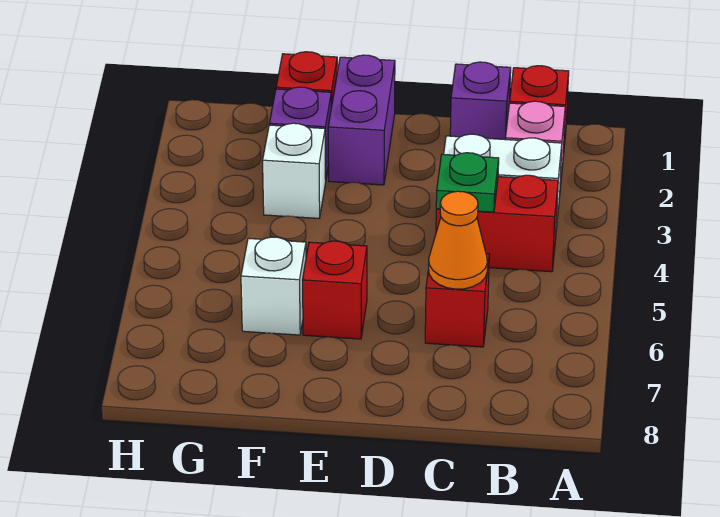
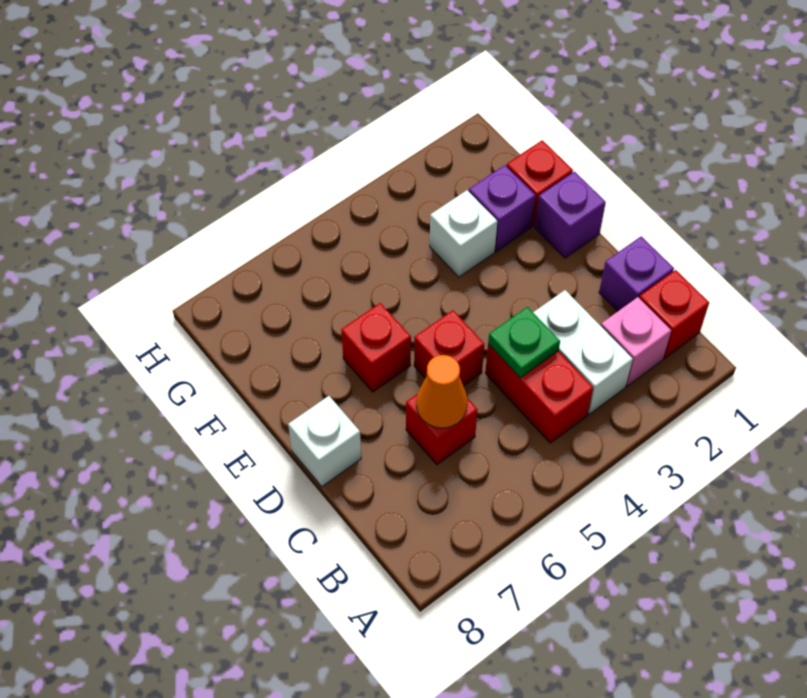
none -> red brick D5 level 1
purple brick E1:E2 level 1 -> purple brick E1 level 1
white brick F6 level 1 -> white brick D8 level 1

